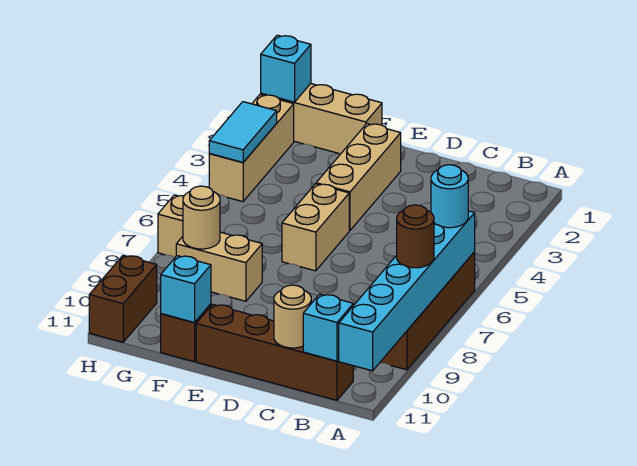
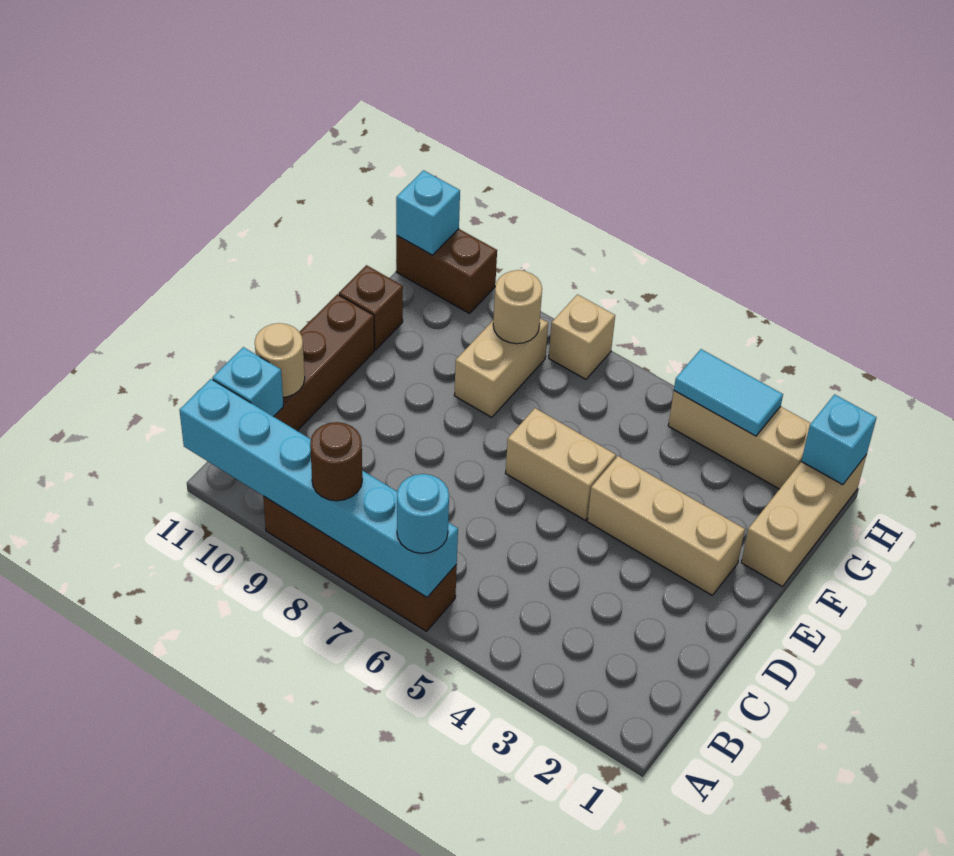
cyan brick F11 level 2 -> cyan brick H11 level 2

